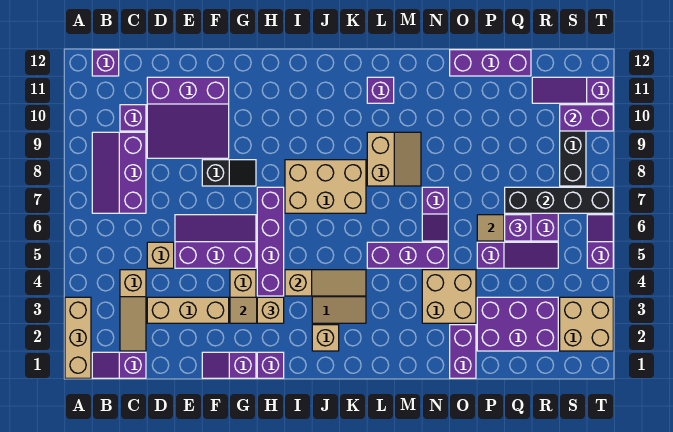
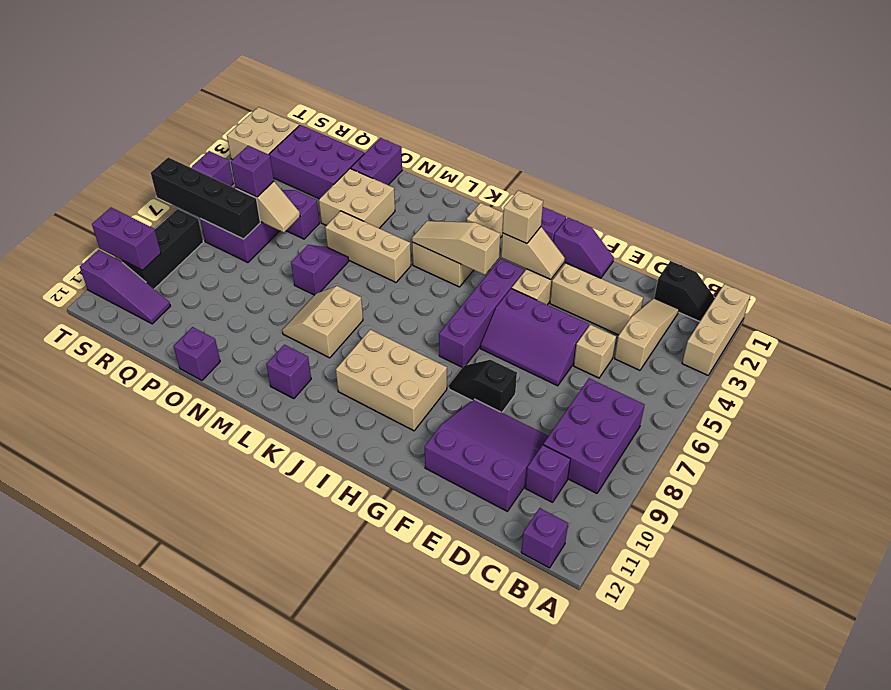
purple slope B1:C1 level 1 top C -> black slope B1:C1 level 1 top C
purple slope B7:C9 level 1 top C -> purple brick B7:C9 level 1
tan brick I7:K8 level 1 -> tan brick H9:J10 level 1
purple brick L5:N5 level 1 -> tan brick L5:N5 level 1
purple brick O12:Q12 level 1 -> purple brick O12 level 1

